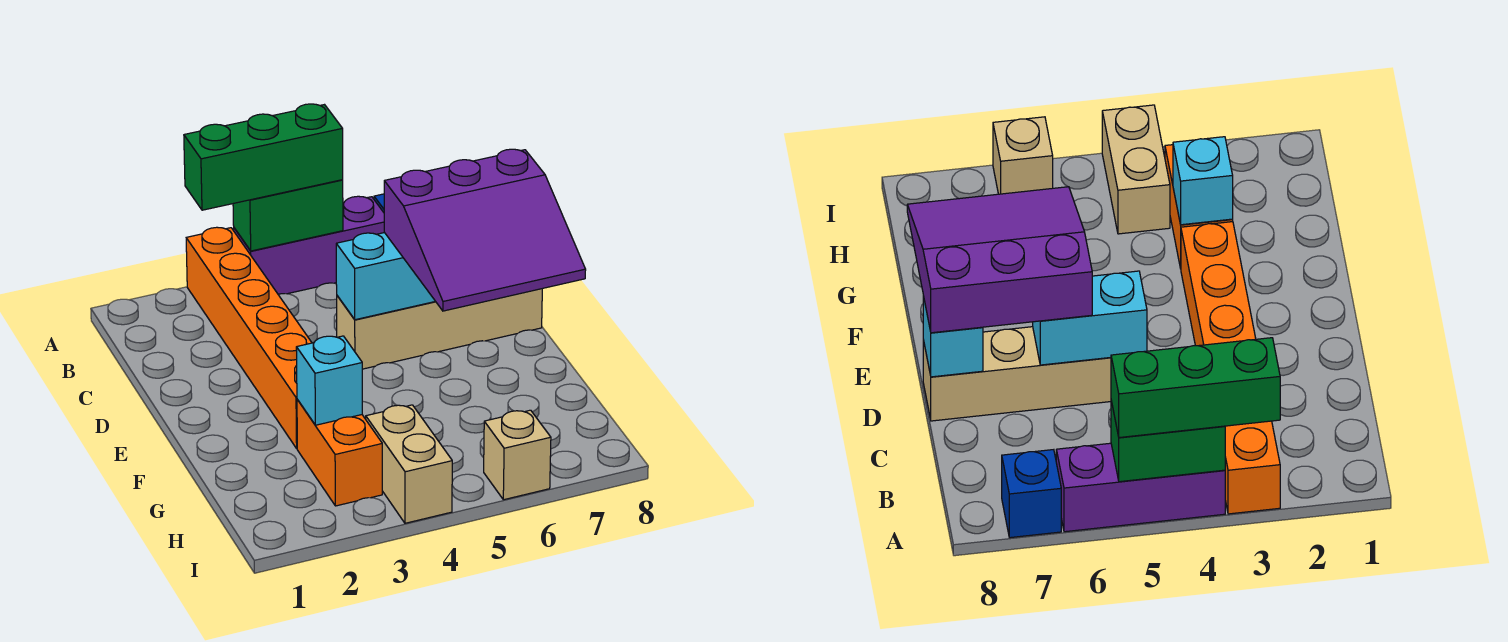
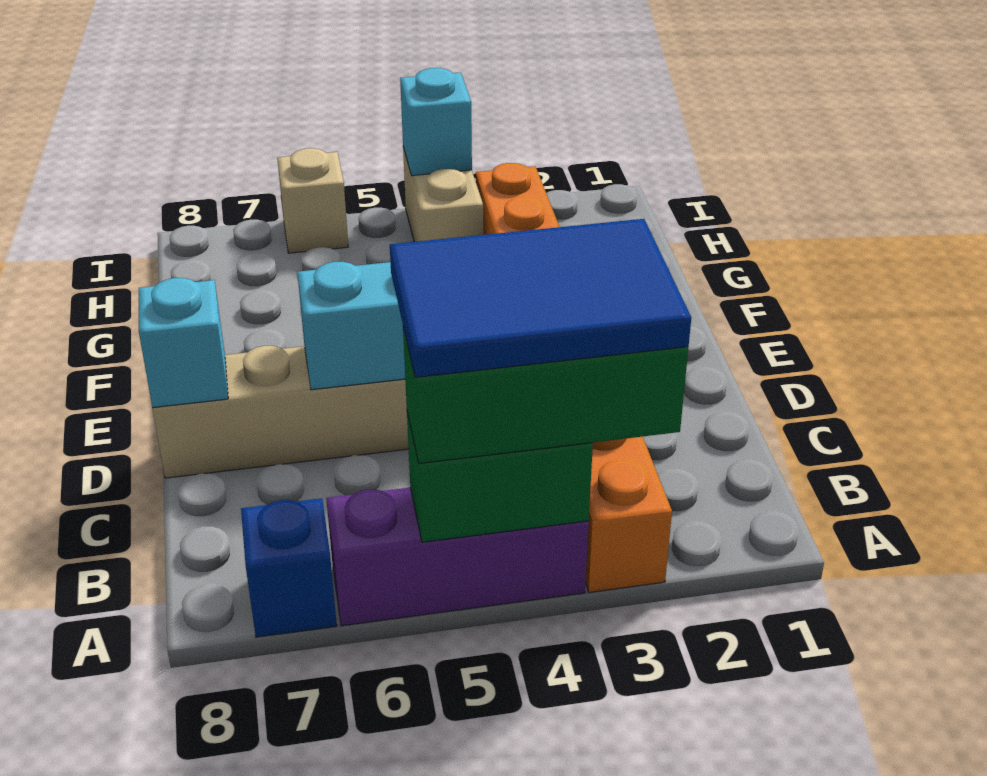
none -> blue tile A3:B5 level 4
purple slope D6:F8 level 3 top D -> none
cyan brick G3 level 2 -> cyan brick I4 level 2

